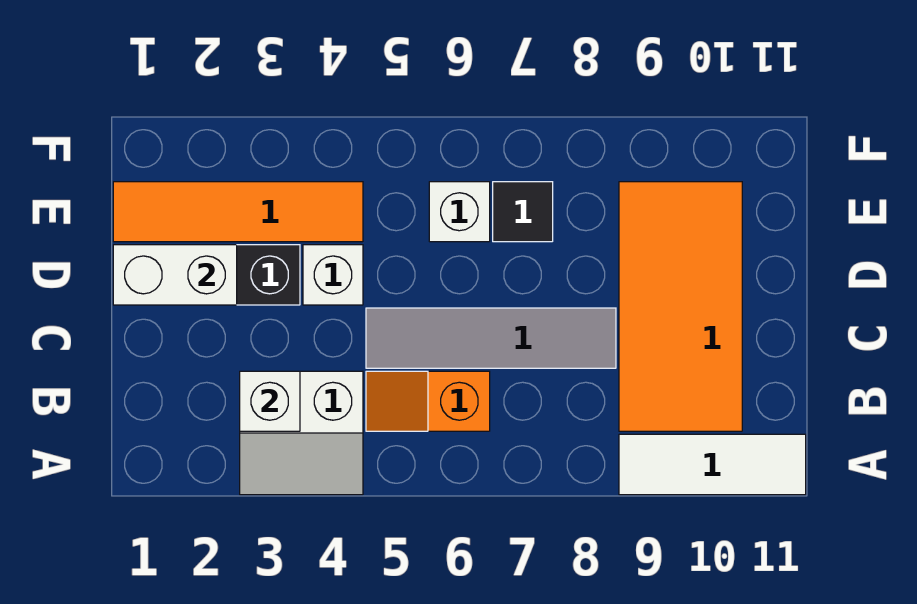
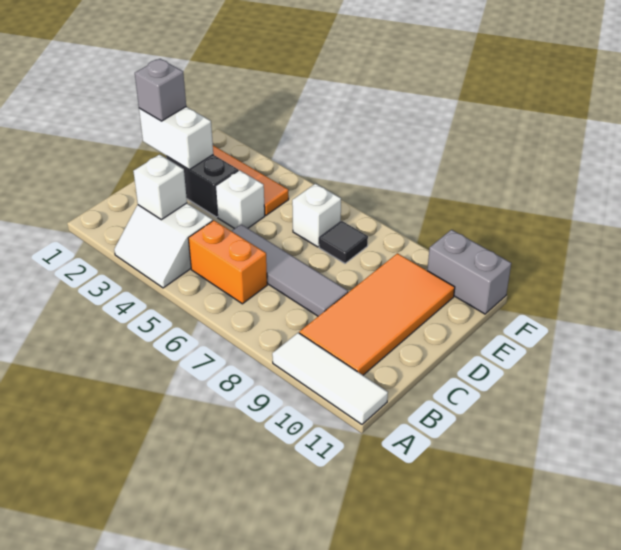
orange slope B5:B6 level 1 top 6 -> orange brick B5:B6 level 1
none -> grey brick D1 level 3
none -> grey brick F10:F11 level 1

